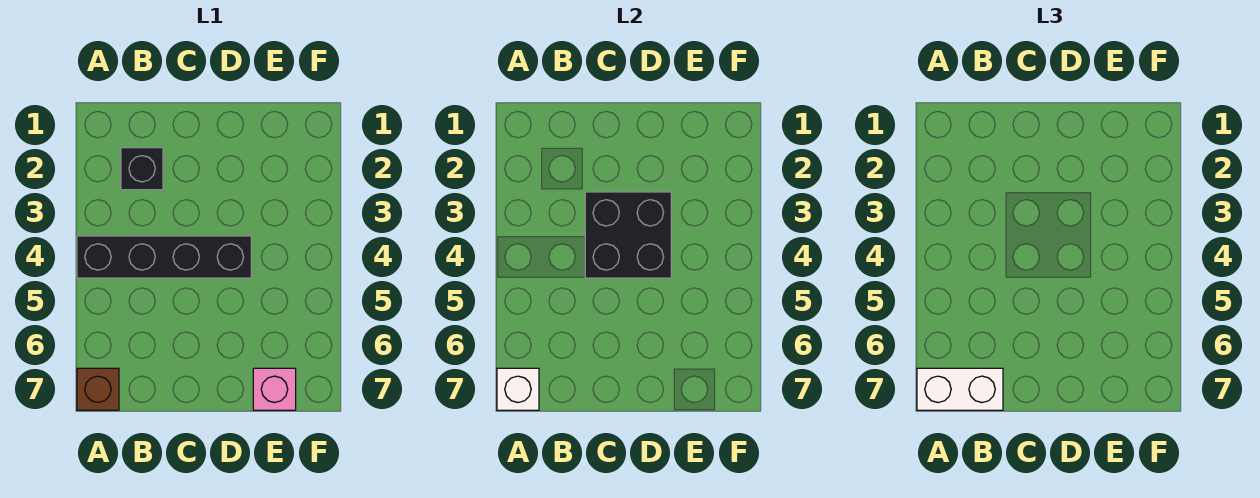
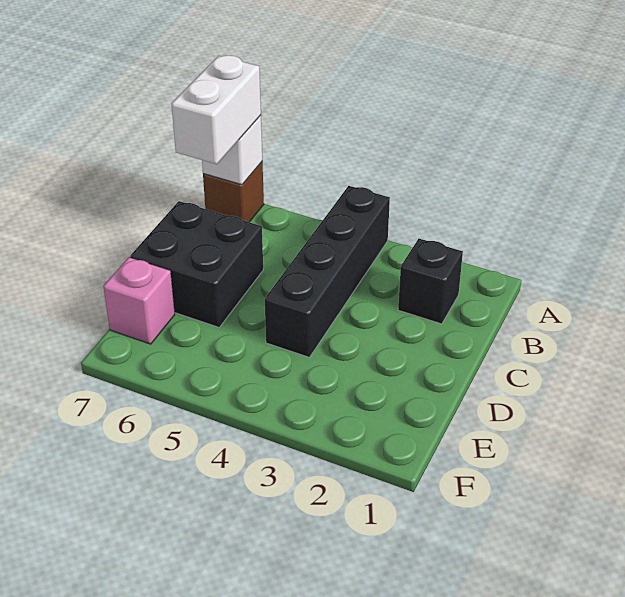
black brick C3:D4 level 2 -> black brick C6:D7 level 1

